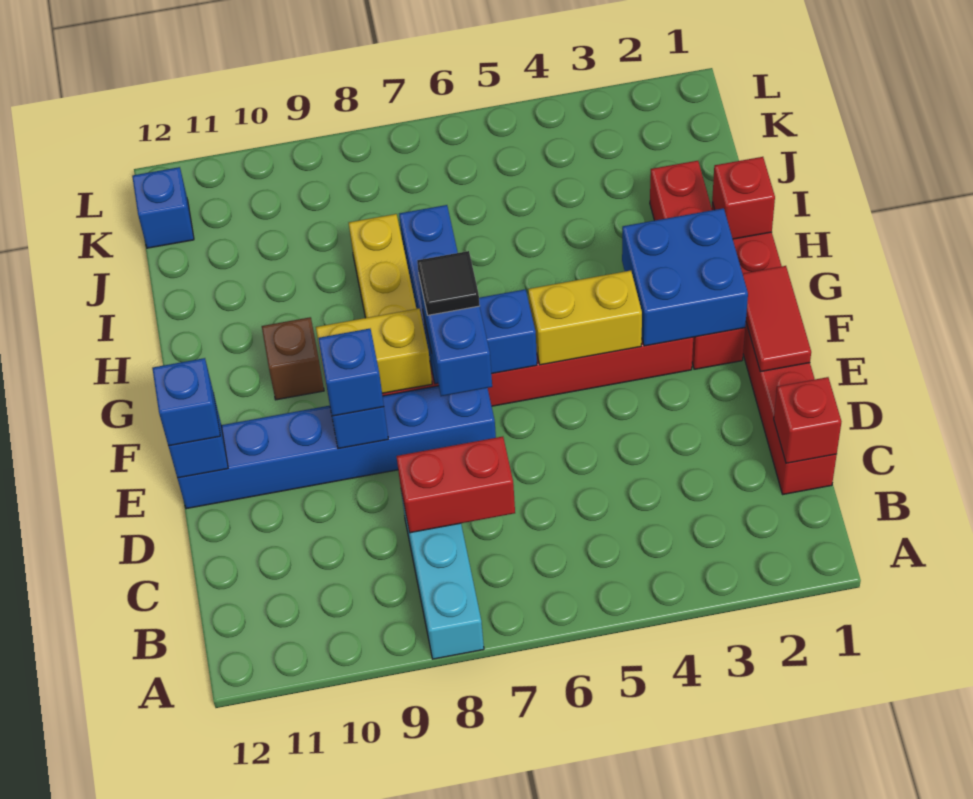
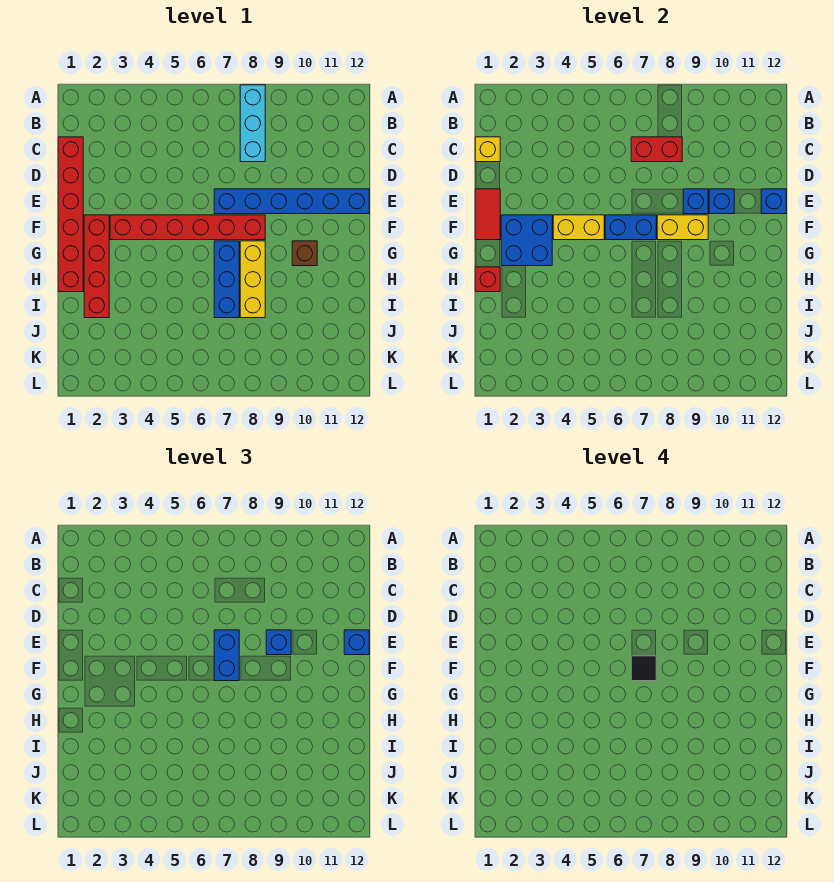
red brick C1 level 2 -> yellow brick C1 level 2
blue brick K12 level 1 -> blue brick E10 level 2

